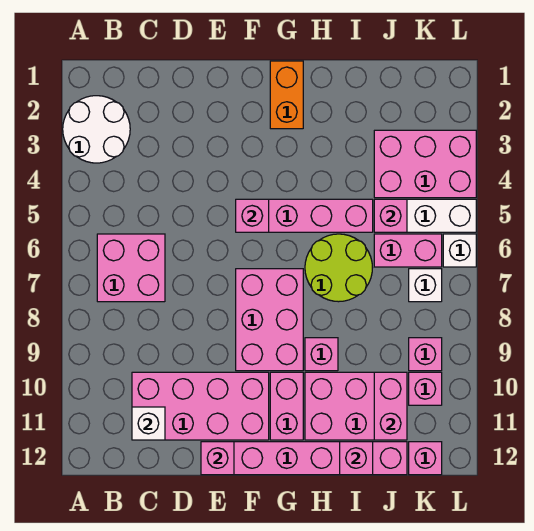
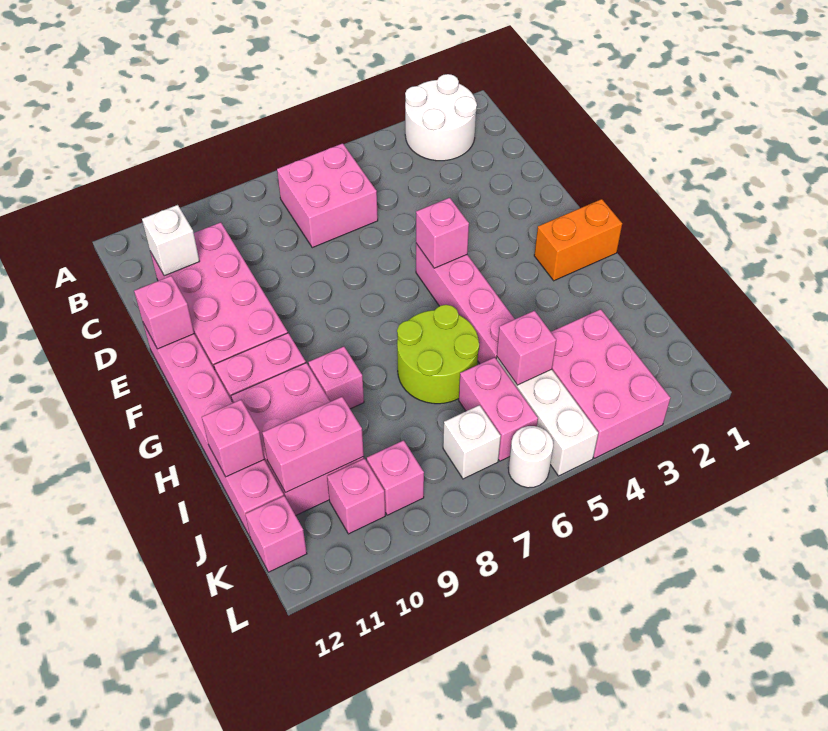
pink brick F7:G9 level 1 -> none
white brick L6 level 1 -> white round brick L6 level 1

